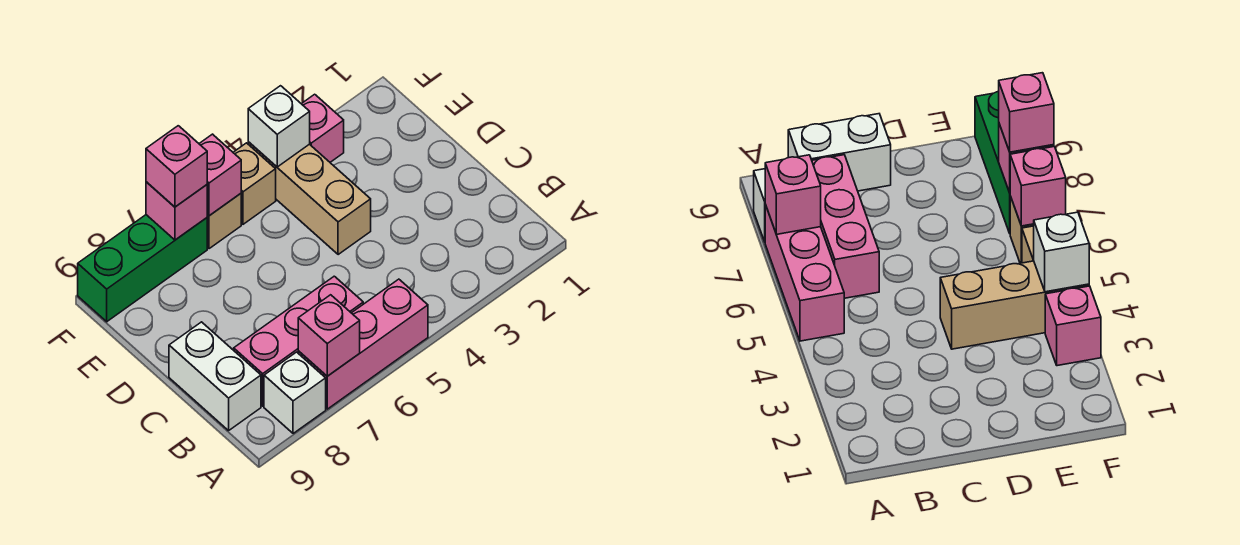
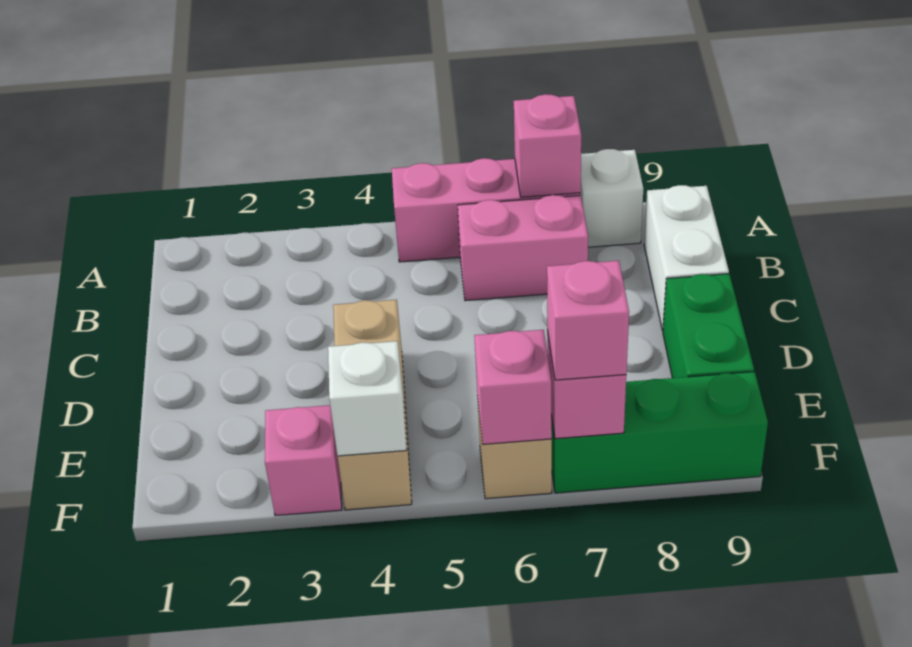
pink brick B6:B8 level 1 -> pink brick B6:B7 level 1
none -> green brick D9:E9 level 1
tan brick F5 level 1 -> none

